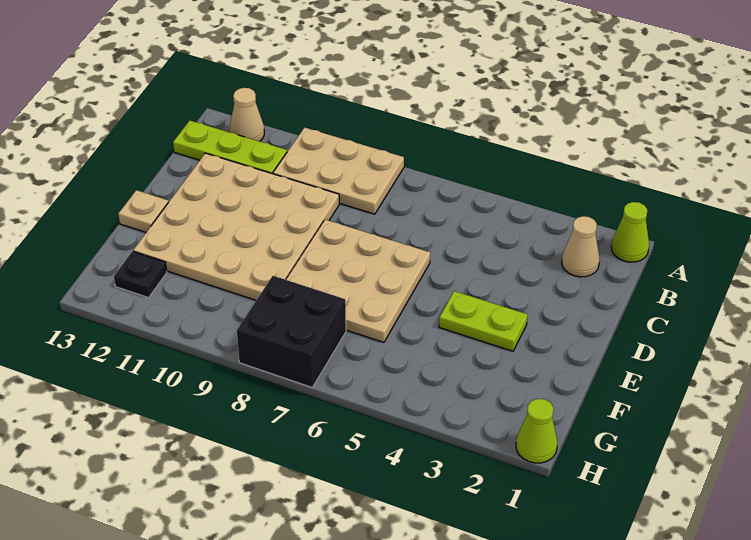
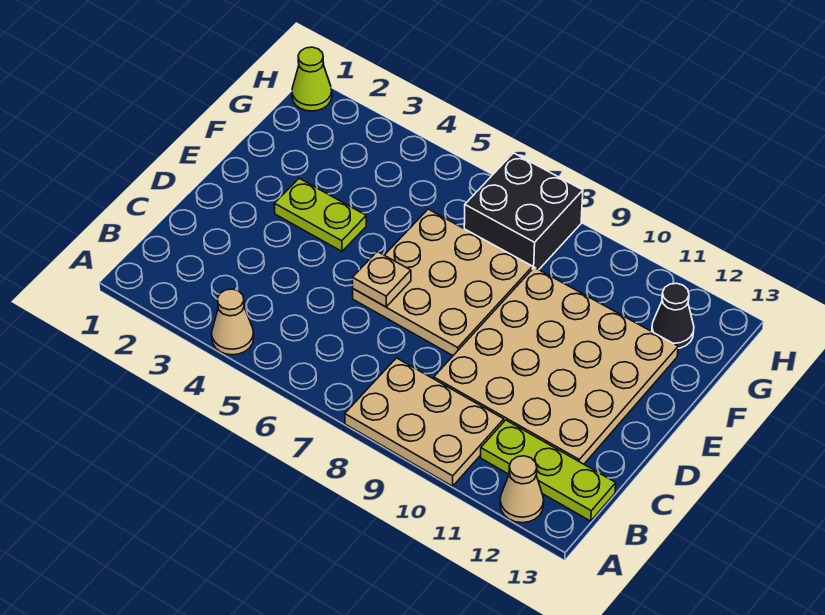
lime cone A1 level 1 -> none
tan cone B2 level 1 -> tan cone A4 level 1
tan plate E13 level 1 -> tan plate D6 level 2
black plate G12 level 1 -> black cone G12 level 1

